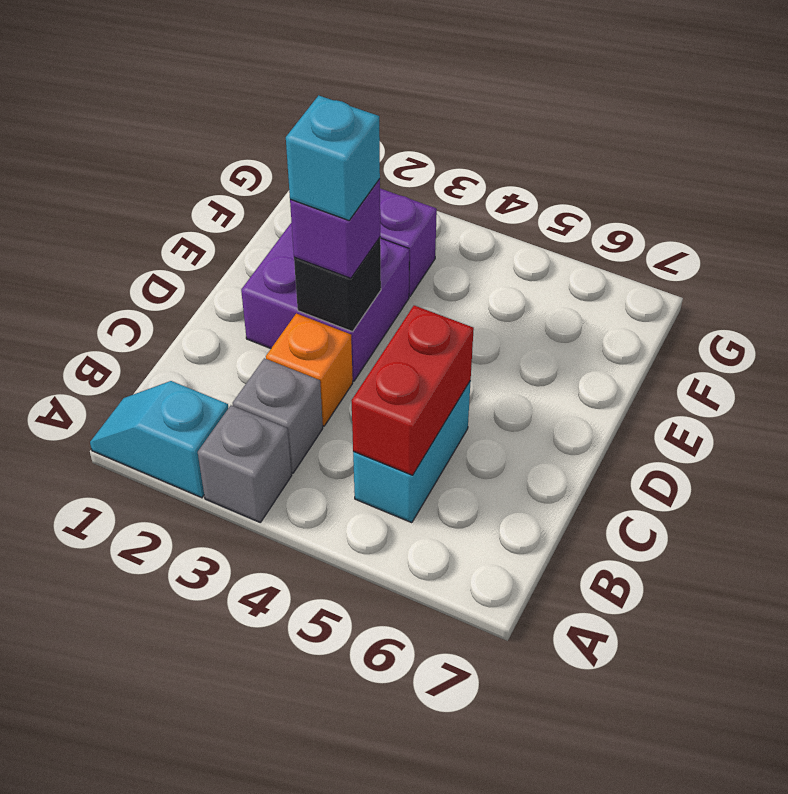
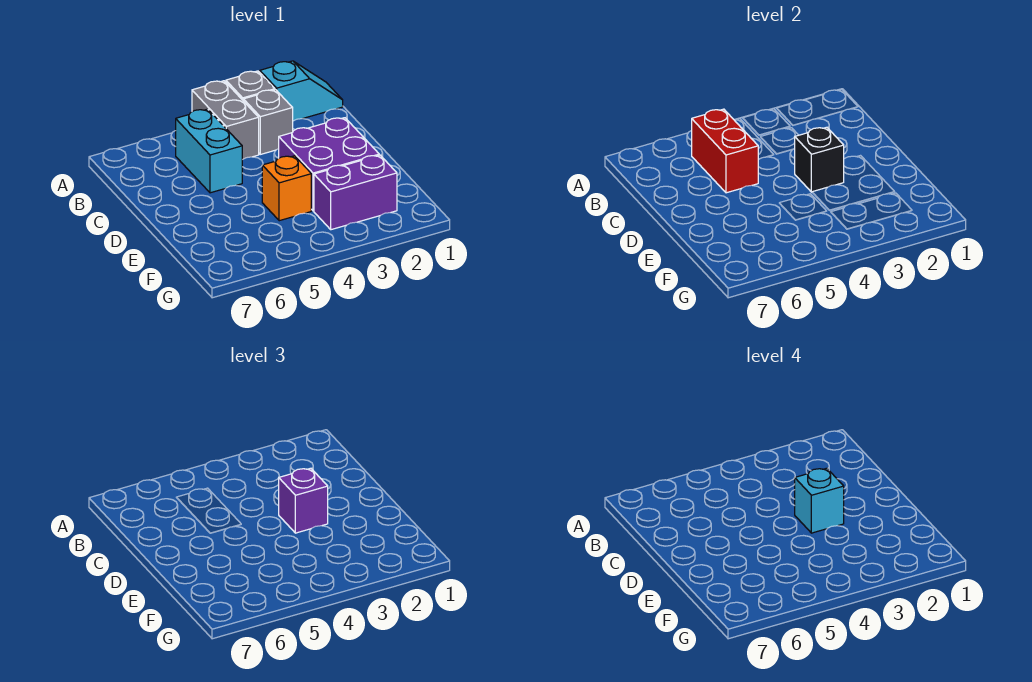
none -> grey brick A4:B4 level 1
orange brick C3 level 1 -> orange brick E4 level 1

